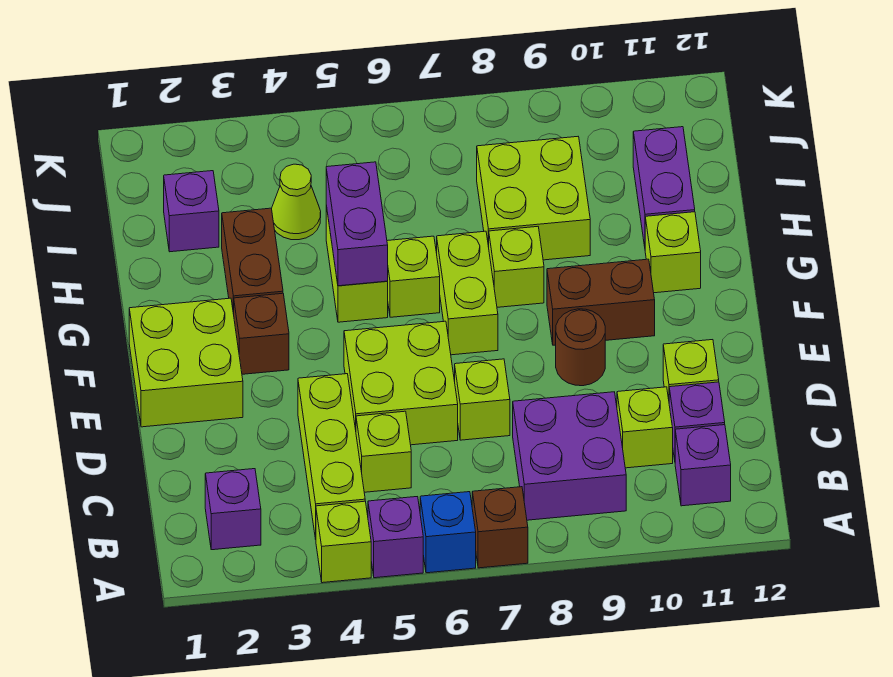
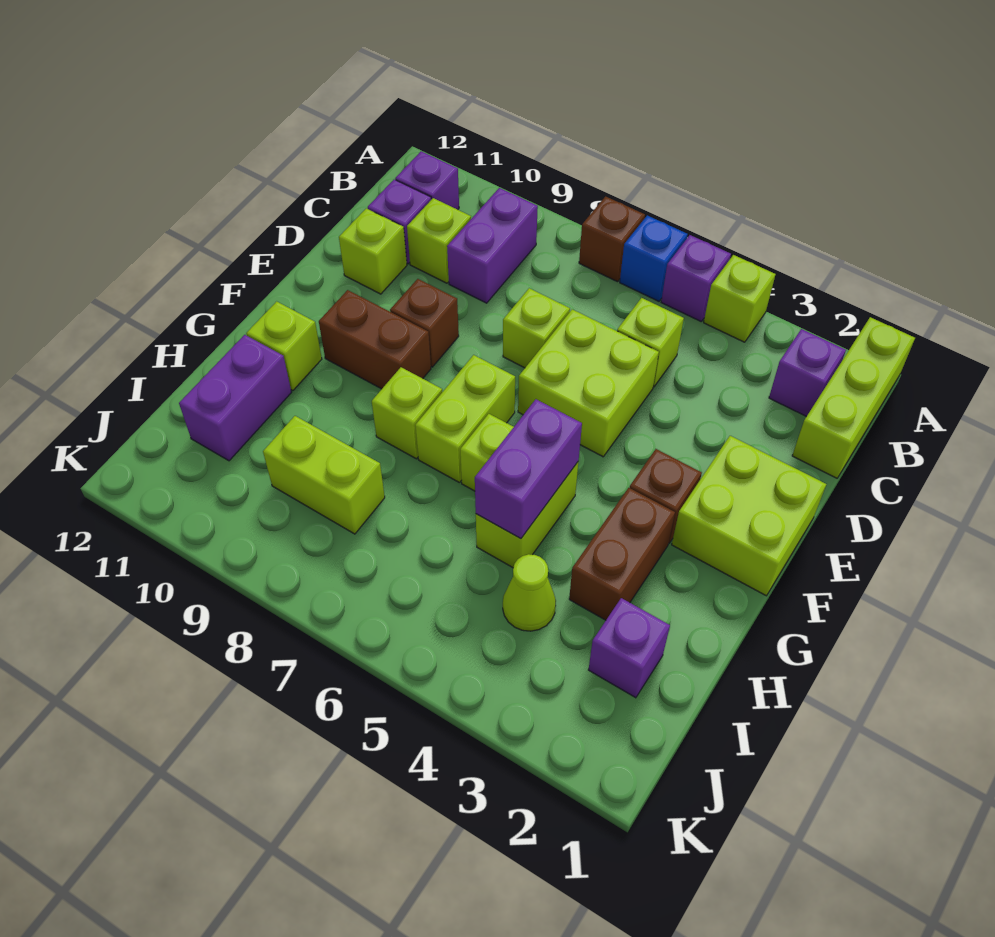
lime brick B4:D4 level 1 -> lime brick A1:C1 level 1
purple brick B8:C9 level 1 -> purple brick B9:C9 level 1
brown round brick E9 level 1 -> brown brick E9 level 1
lime brick H8:I9 level 1 -> lime brick I8:I9 level 1

